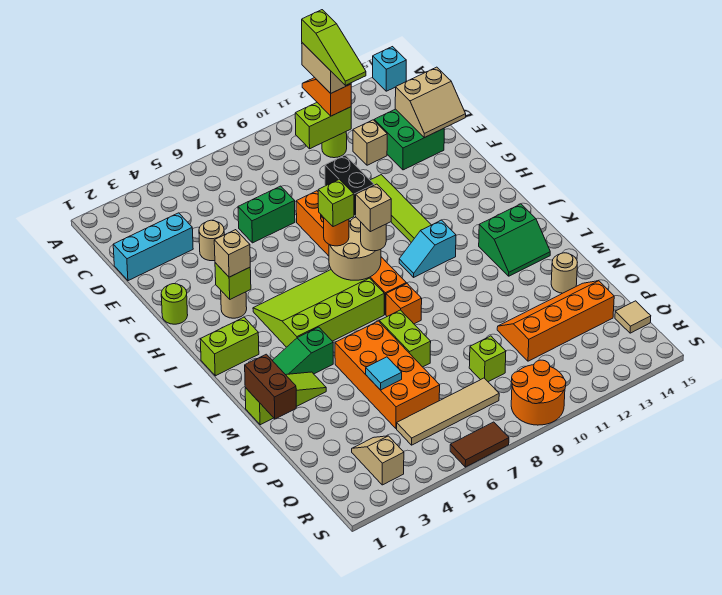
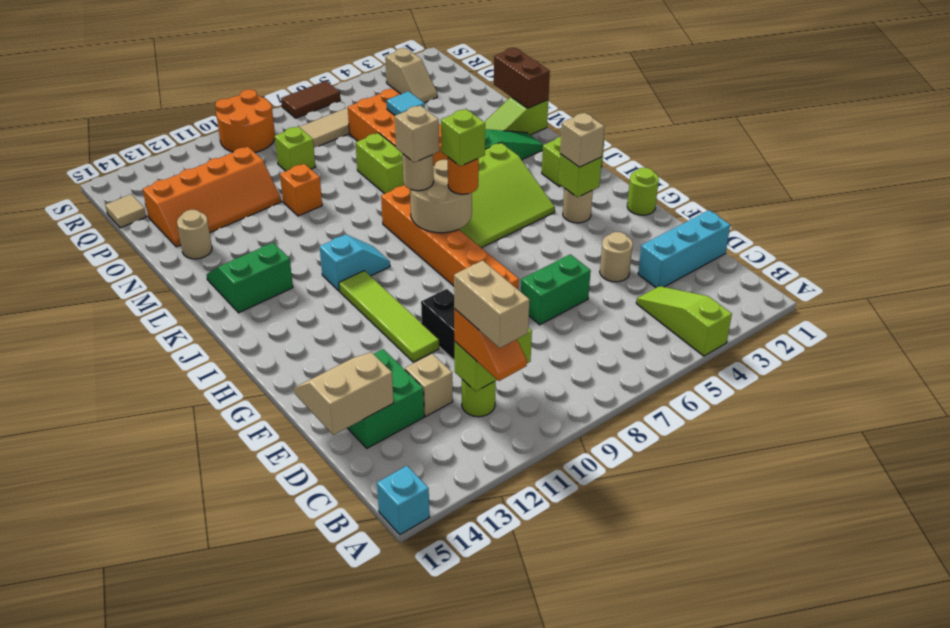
lime slope B11:D11 level 5 top B -> lime slope A4:C4 level 1 top A
orange brick L8 level 1 -> orange brick N10 level 1

